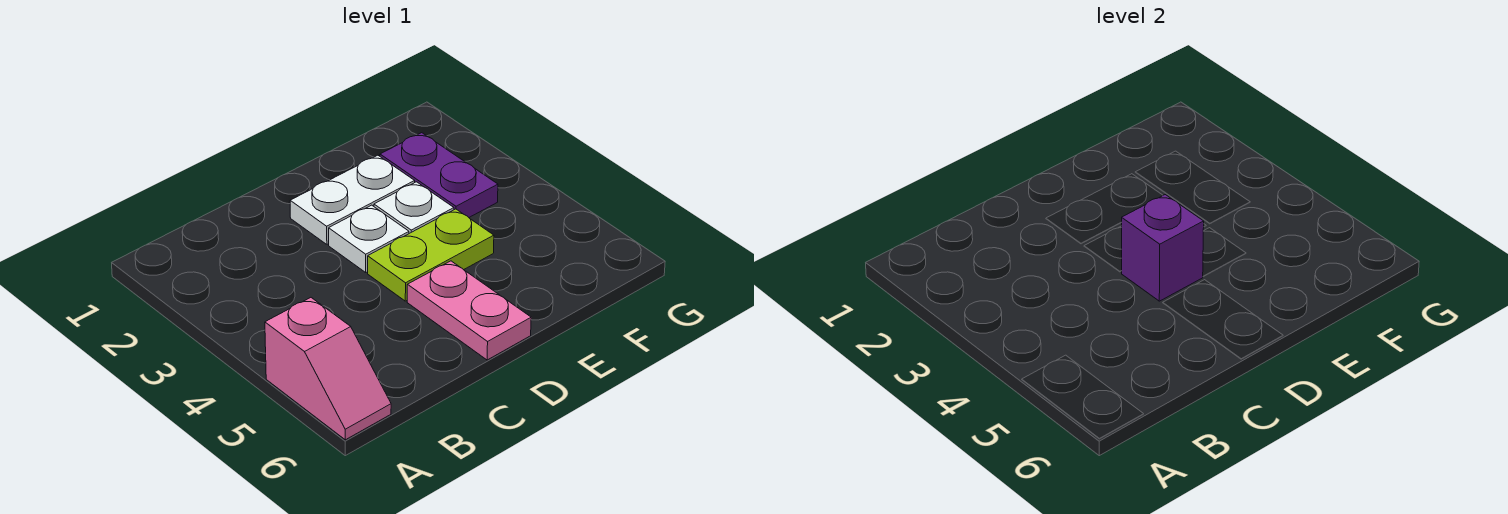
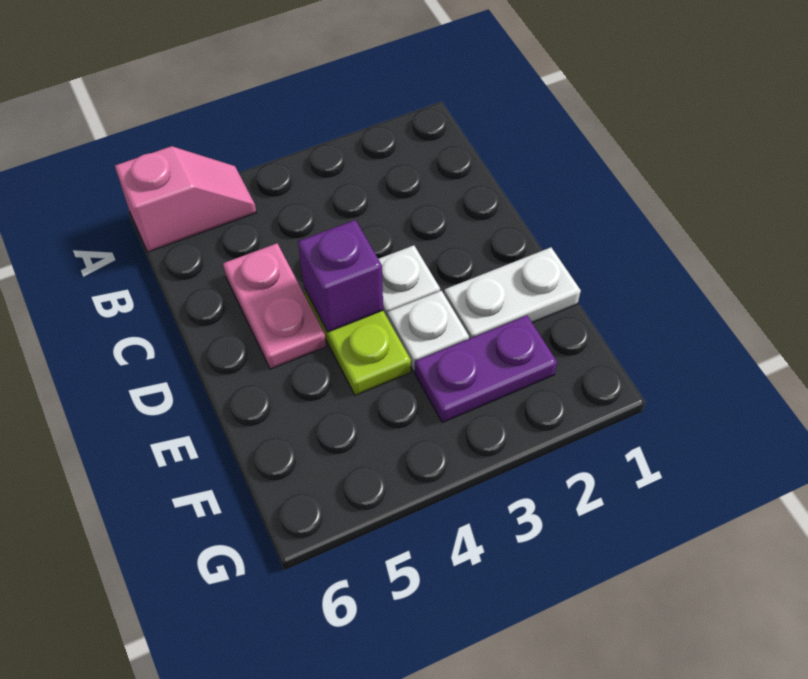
pink slope A5:A6 level 1 top 5 -> pink slope A5:A6 level 1 top 6
white plate D2:E2 level 1 -> white plate E1:E2 level 1
pink plate D5:D6 level 1 -> pink plate C5:D5 level 1

